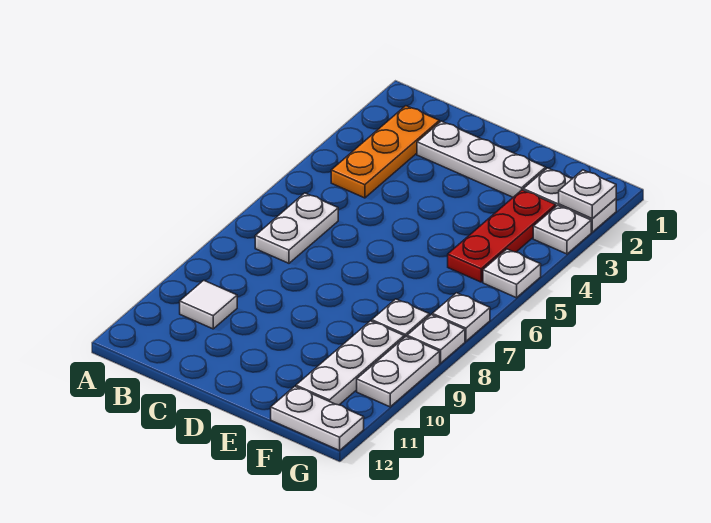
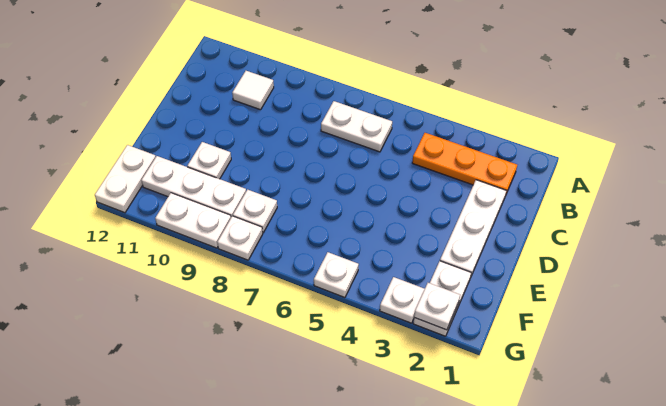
red plate F3:F5 level 1 -> none
white plate G7 level 1 -> white plate E10 level 1

